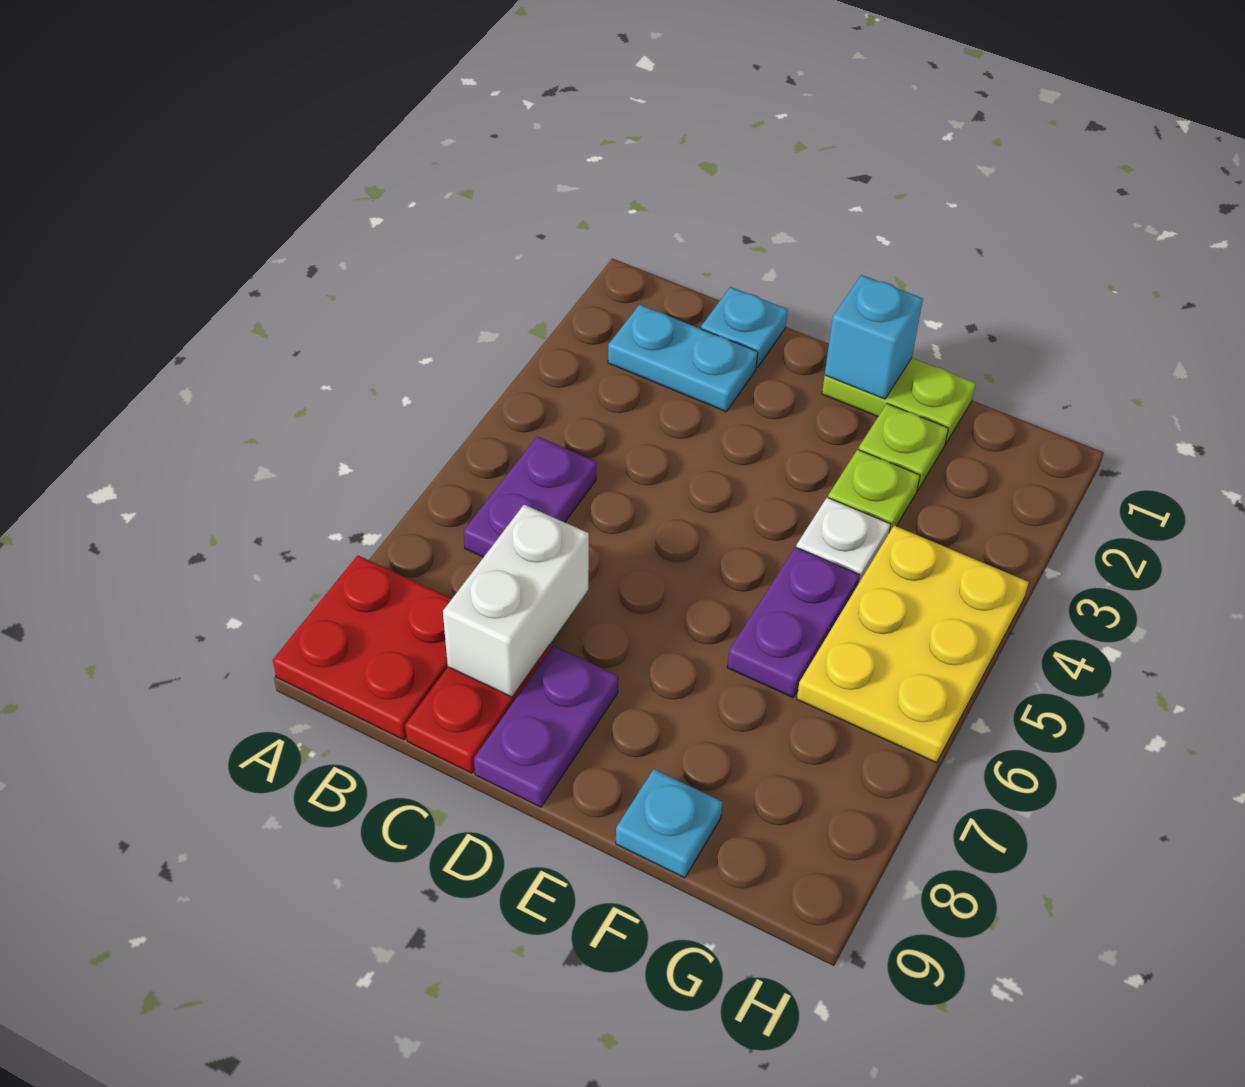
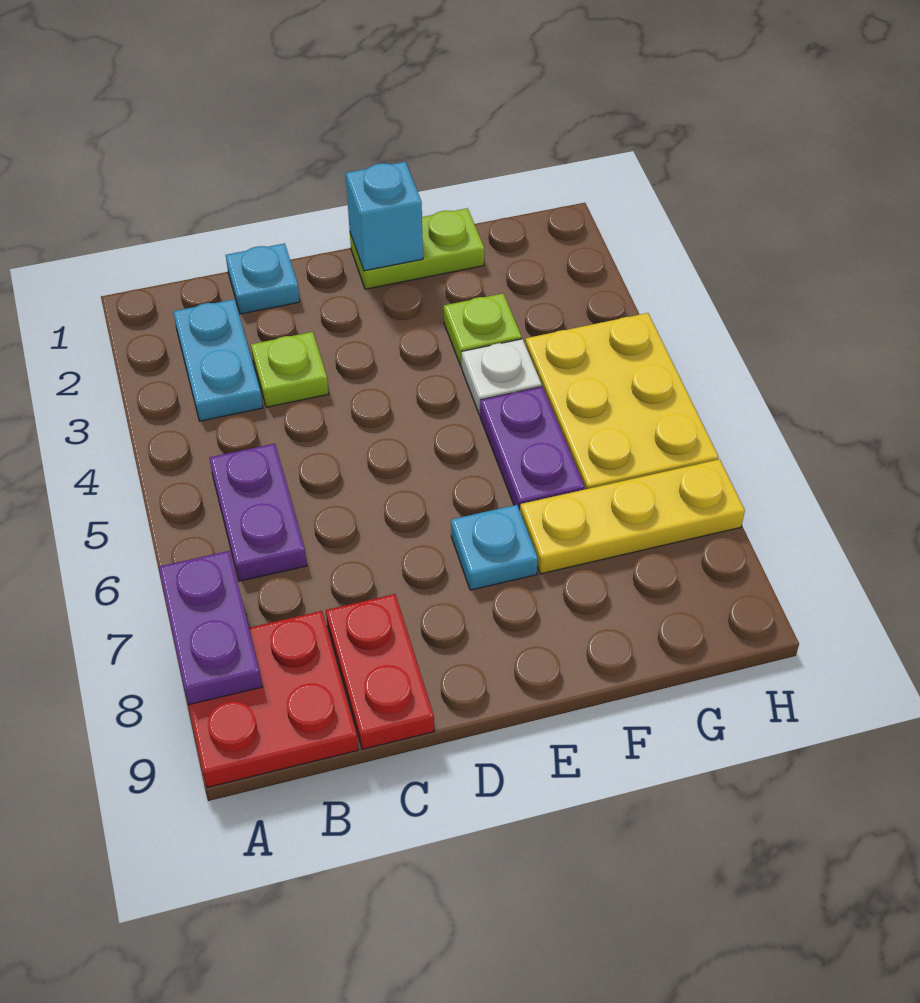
cyan plate B2:C2 level 1 -> cyan plate B2:B3 level 1
white brick C7:C8 level 2 -> none
purple plate D8:D9 level 1 -> purple plate A7:A8 level 2
lime plate F2 level 1 -> lime plate C3 level 1
none -> yellow plate F7:H7 level 1
cyan plate F9 level 1 -> cyan plate E7 level 1

